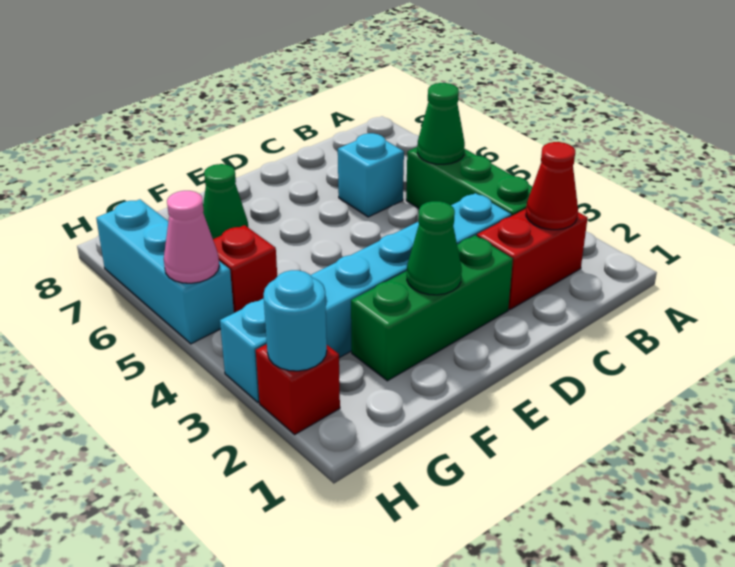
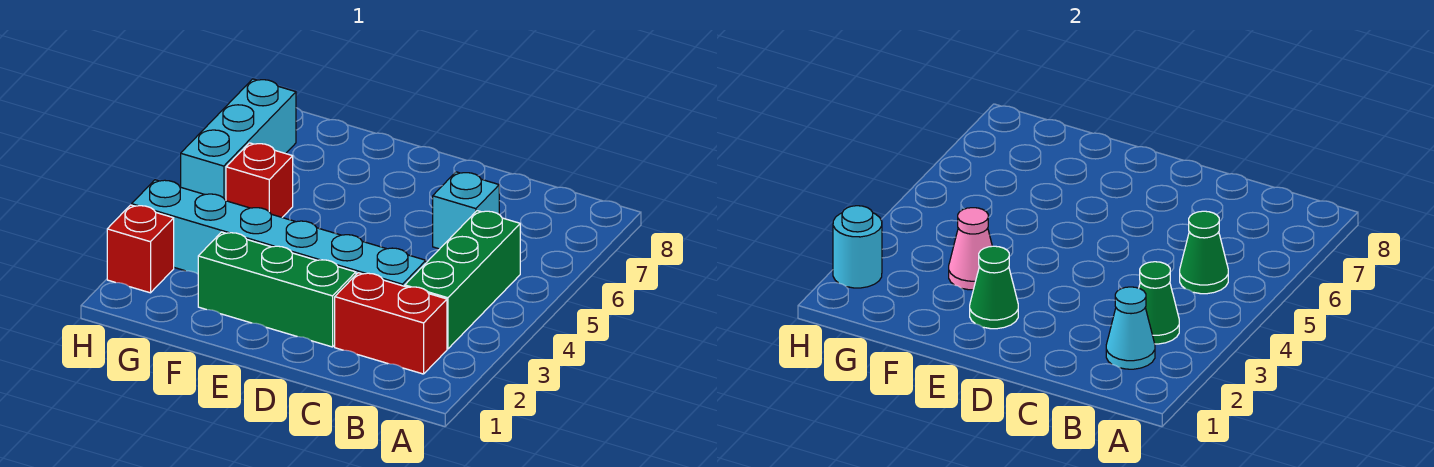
red cone B2 level 2 -> cyan cone B2 level 2
green cone F7 level 1 -> green cone B3 level 2
pink cone H5 level 2 -> pink cone F3 level 2

